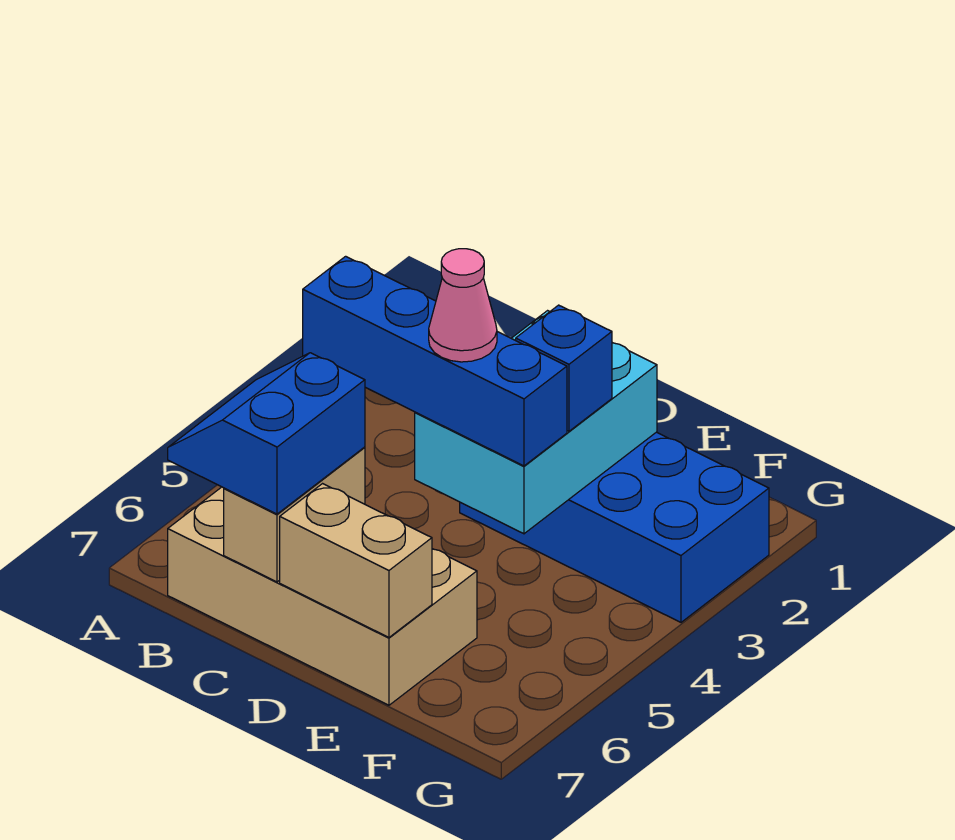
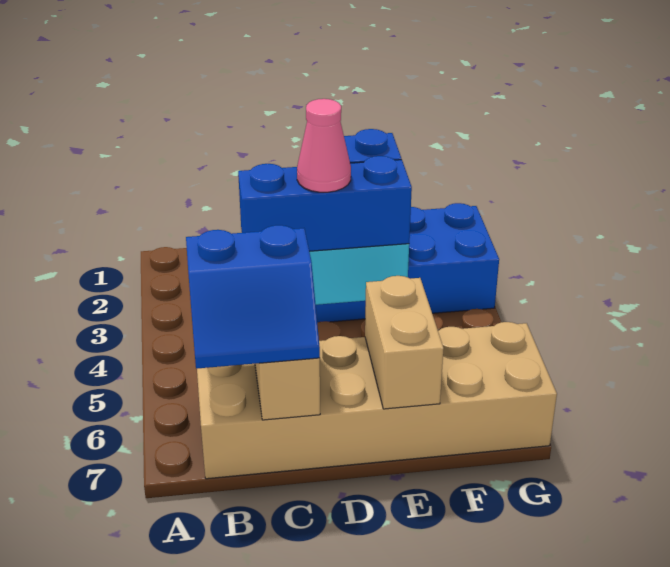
blue brick B4:E4 level 3 -> blue brick C4:E4 level 3
tan brick B6:E7 level 1 -> tan brick B6:G7 level 1
blue slope B6:C7 level 3 top C -> blue slope B6:C7 level 3 top 6
tan brick D7:E7 level 2 -> tan brick E6:E7 level 2

